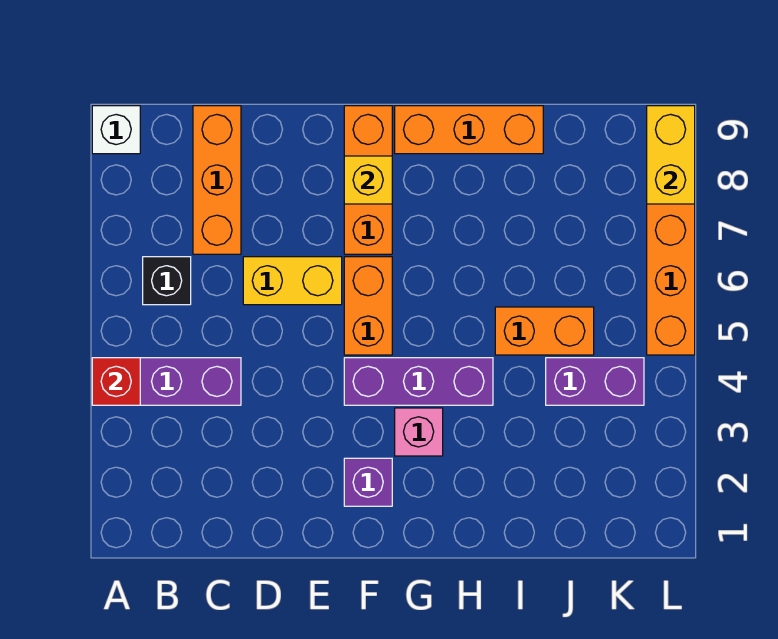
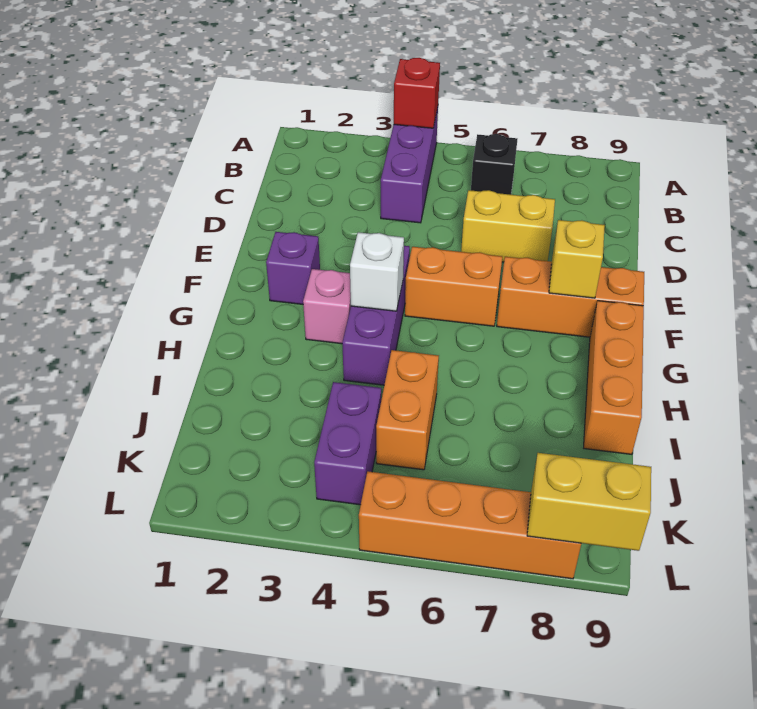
white brick A9 level 1 -> white brick G4 level 2
orange brick C7:C9 level 1 -> none
yellow brick D6:E6 level 1 -> yellow brick D6:D7 level 1

